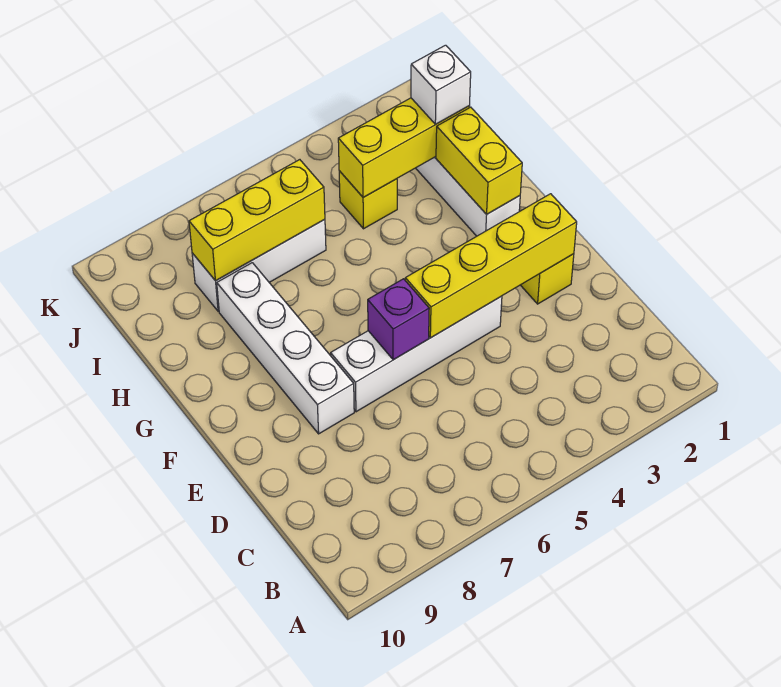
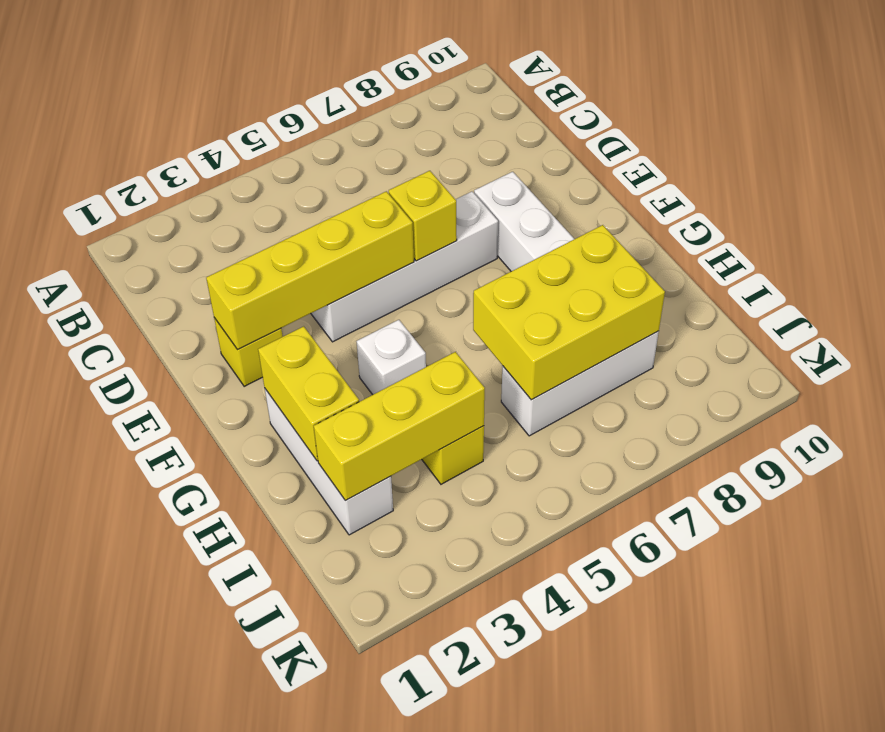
purple brick E6 level 2 -> yellow brick E6 level 2
white brick I2 level 3 -> white brick G4 level 1
yellow brick I6:I8 level 2 -> yellow brick H6:I8 level 2

